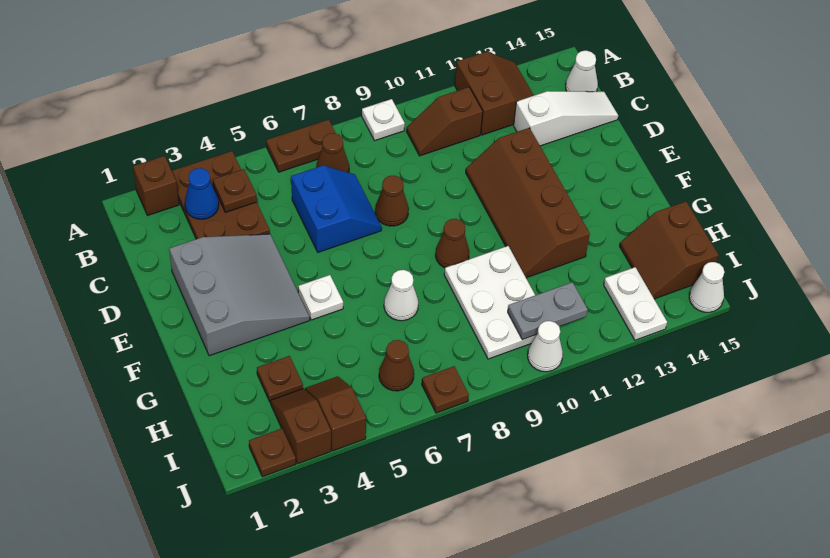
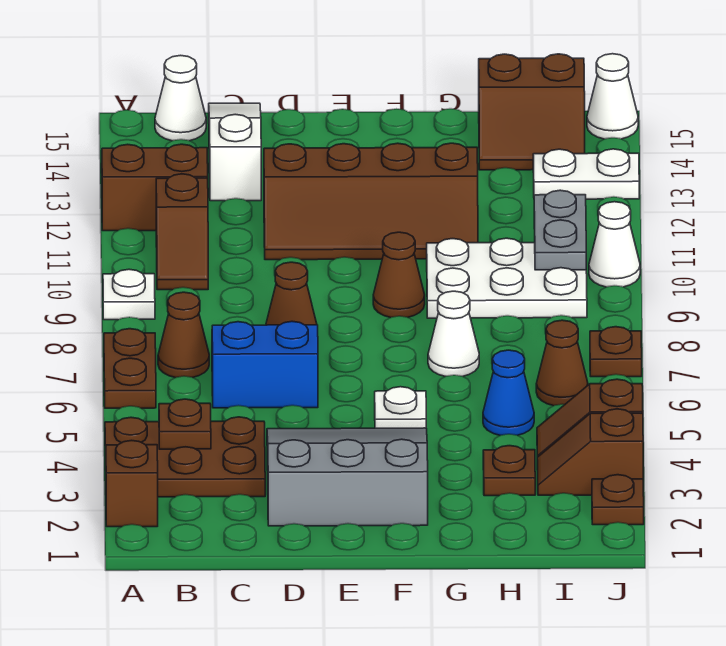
blue cone B3 level 2 -> blue cone H5 level 1

